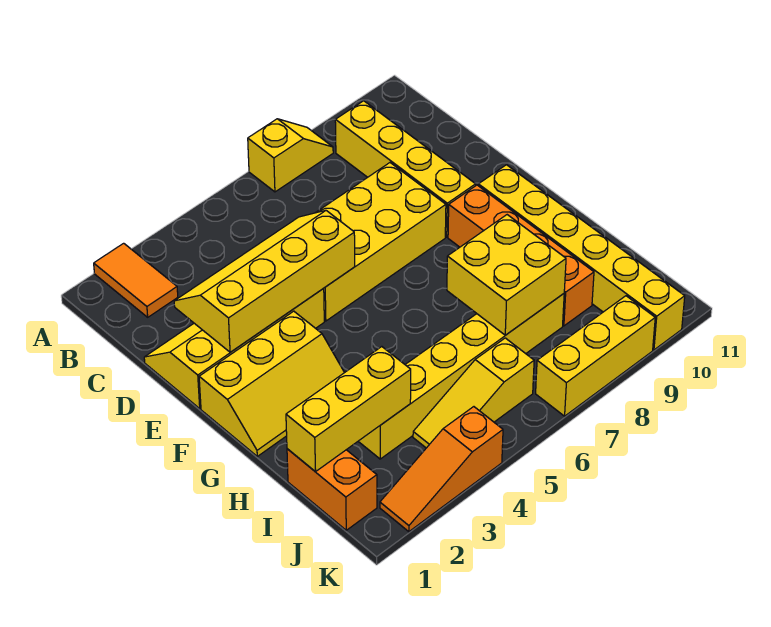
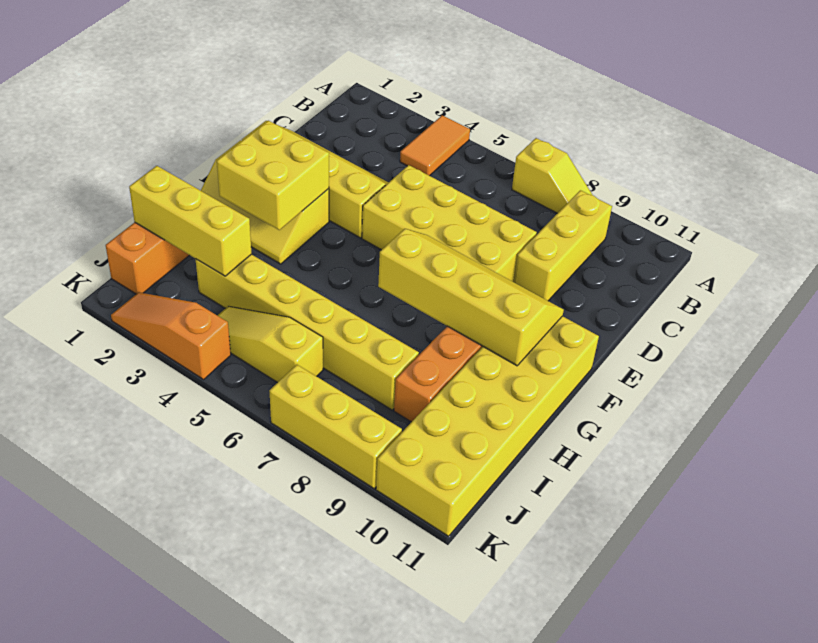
orange tile A2:B2 level 1 -> orange tile A4:B4 level 1
yellow brick B9:E9 level 1 -> yellow brick B9:D9 level 1
yellow slope D2:E5 level 2 top E -> yellow slope F7:G10 level 2 top G
yellow brick F10:K10 level 1 -> yellow brick F10:K11 level 1
yellow brick H7:I8 level 2 -> yellow brick F2:G3 level 2

